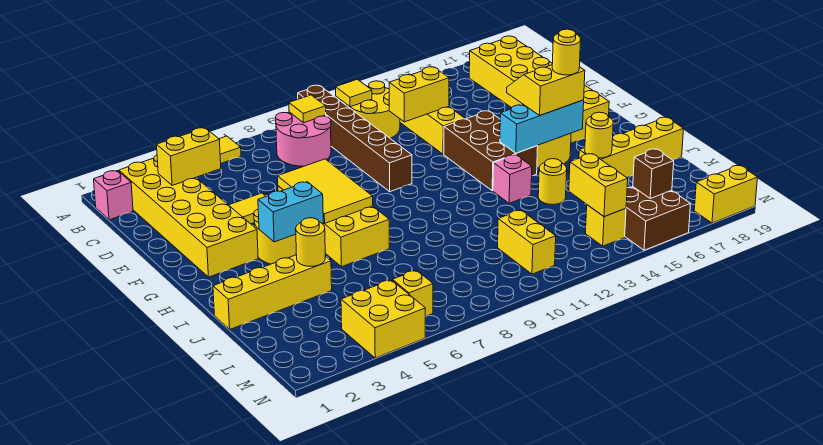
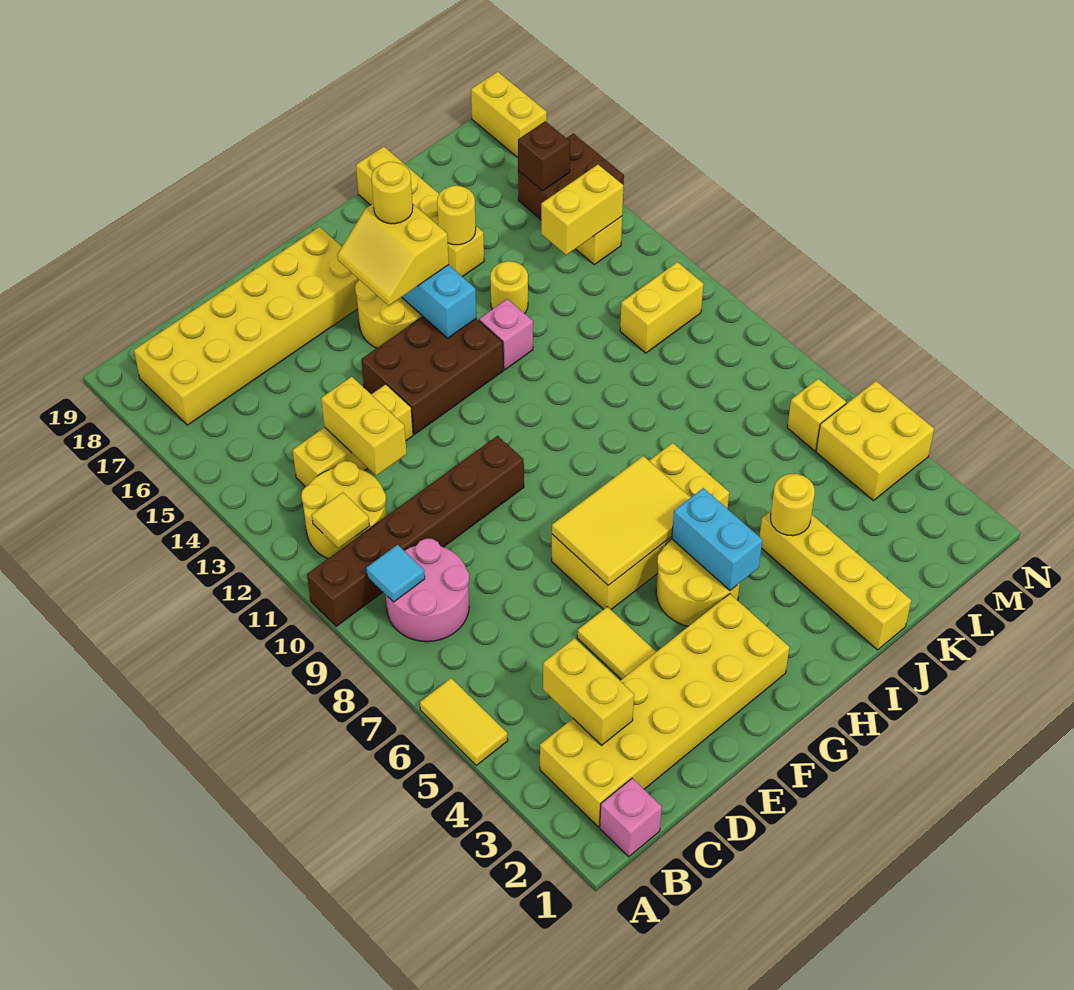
yellow tile B9 level 2 -> cyan tile B9 level 2

